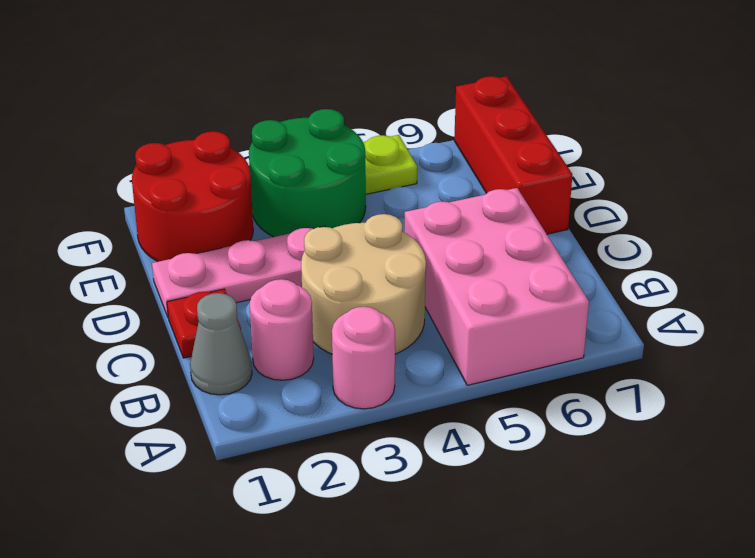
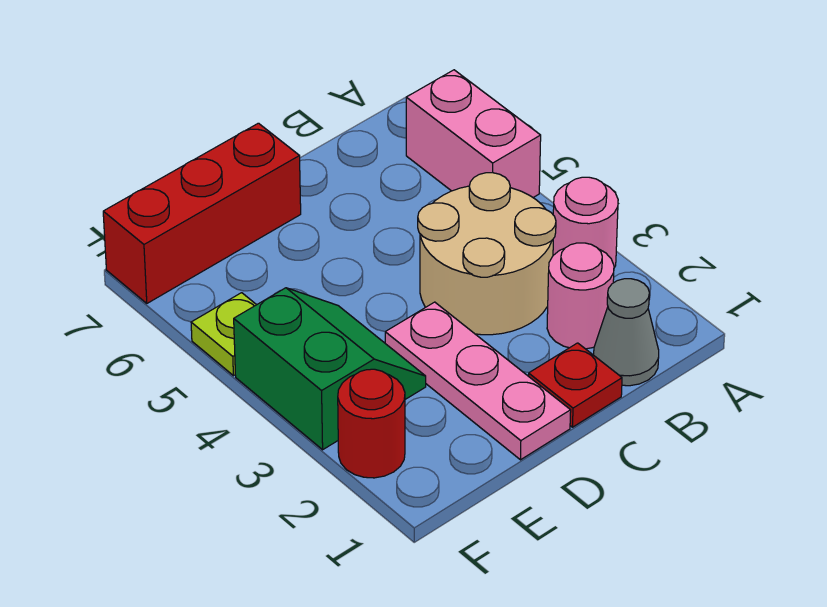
pink brick A5:C6 level 1 -> pink brick A5:A6 level 1
red round brick E1:F2 level 1 -> red round brick F2 level 1
green round brick E3:F4 level 1 -> green slope E3:F4 level 1 top F

